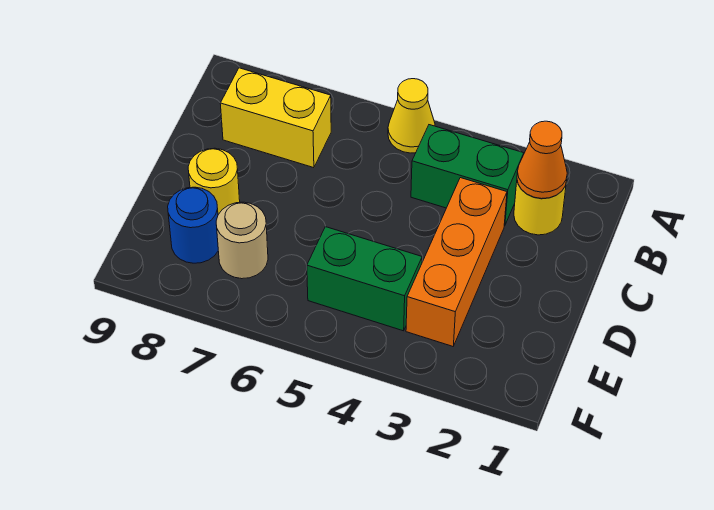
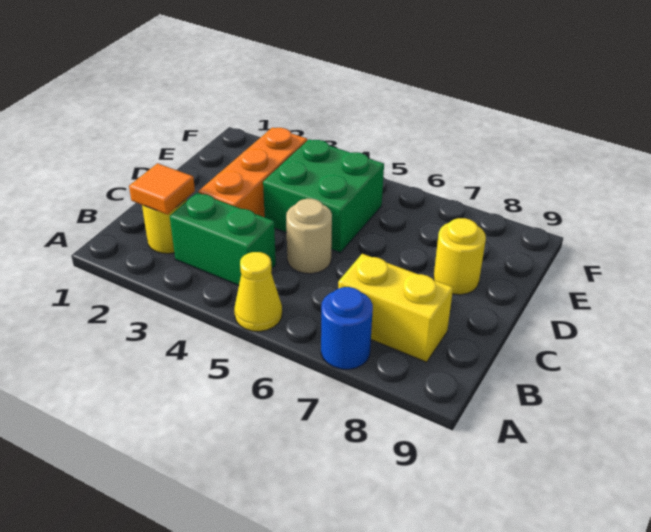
orange cone B2 level 2 -> orange tile B2 level 2
green brick E4:E5 level 1 -> green brick D4:E5 level 1
tan round brick E7 level 1 -> tan round brick C5 level 1
blue round brick E8 level 1 -> blue round brick A7 level 1

